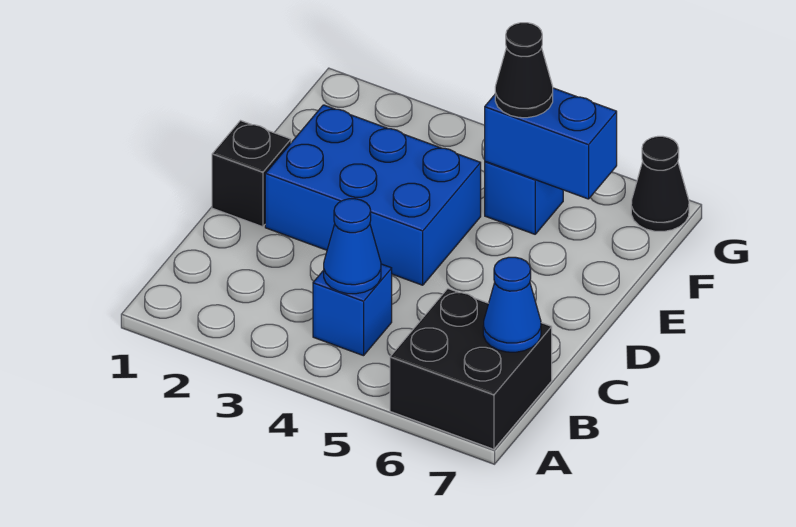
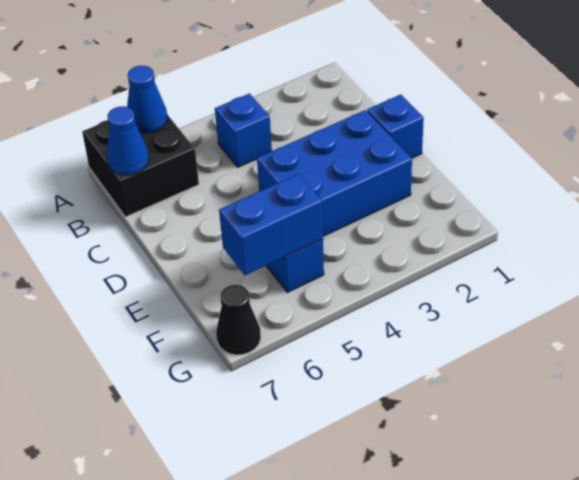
blue cone B4 level 2 -> blue cone A6 level 2
black brick D1 level 1 -> blue brick D1 level 1
black cone F5 level 3 -> none

